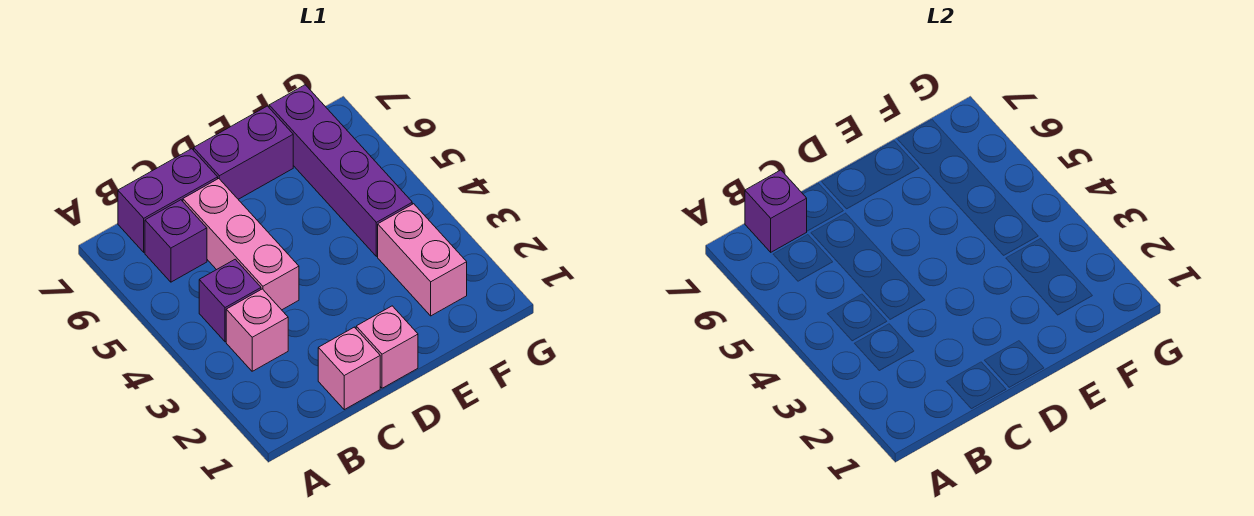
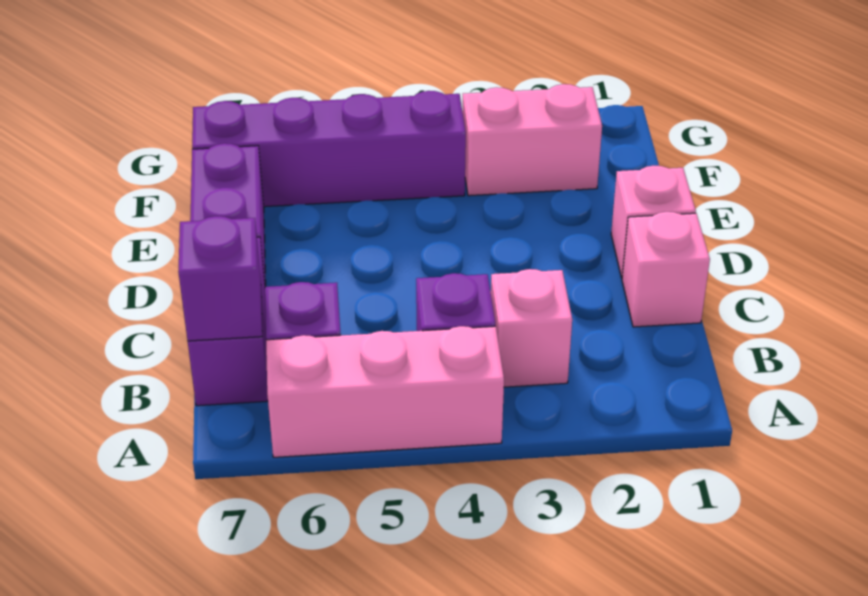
pink brick C4:C6 level 1 -> pink brick A4:A6 level 1

